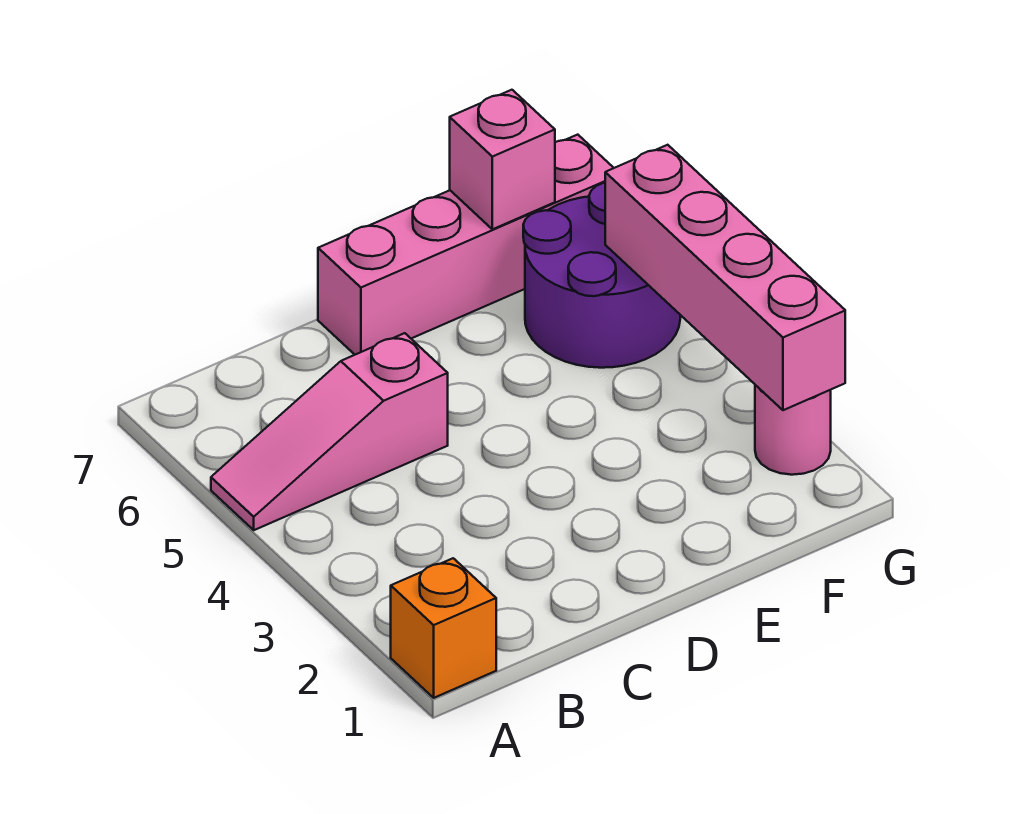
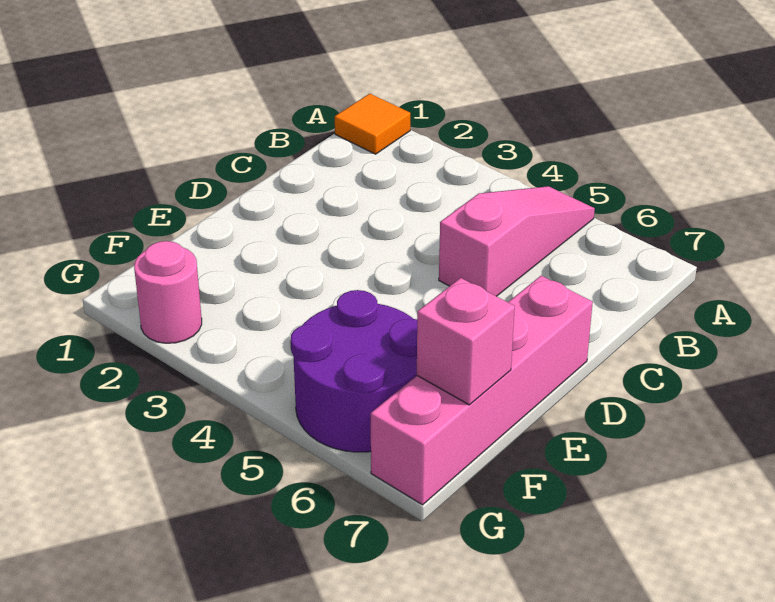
orange brick A1 level 1 -> orange tile A1 level 1
pink brick G2:G5 level 2 -> none

